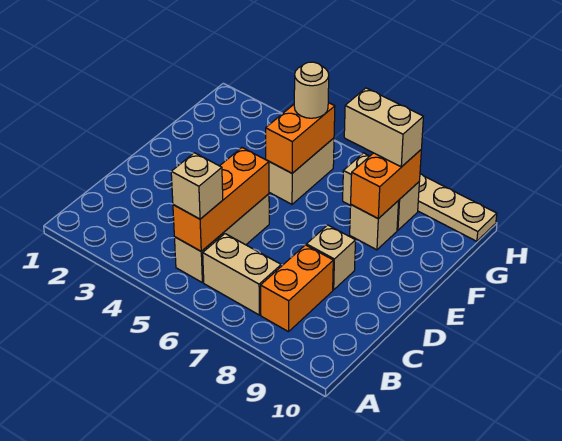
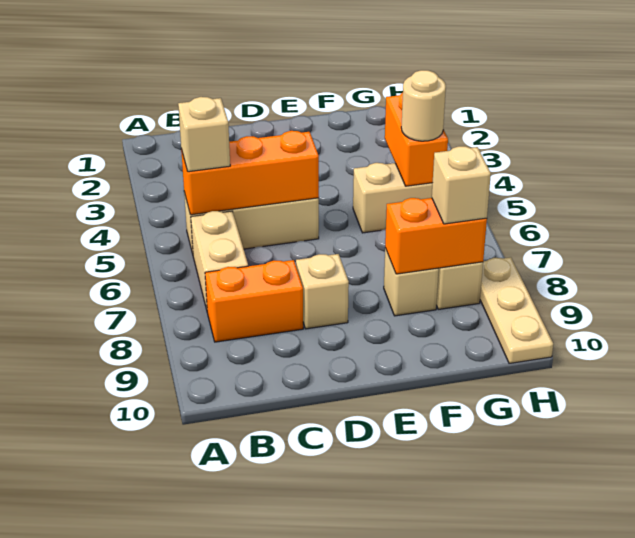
orange brick F5:G5 level 2 -> orange brick G4:G5 level 2
tan brick G7:G8 level 3 -> tan brick G8 level 3

